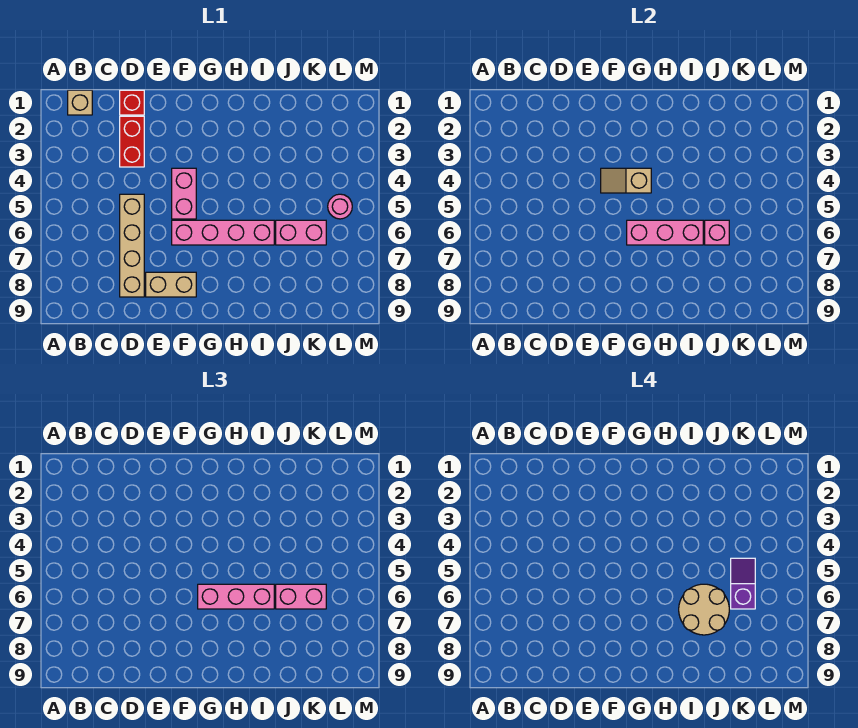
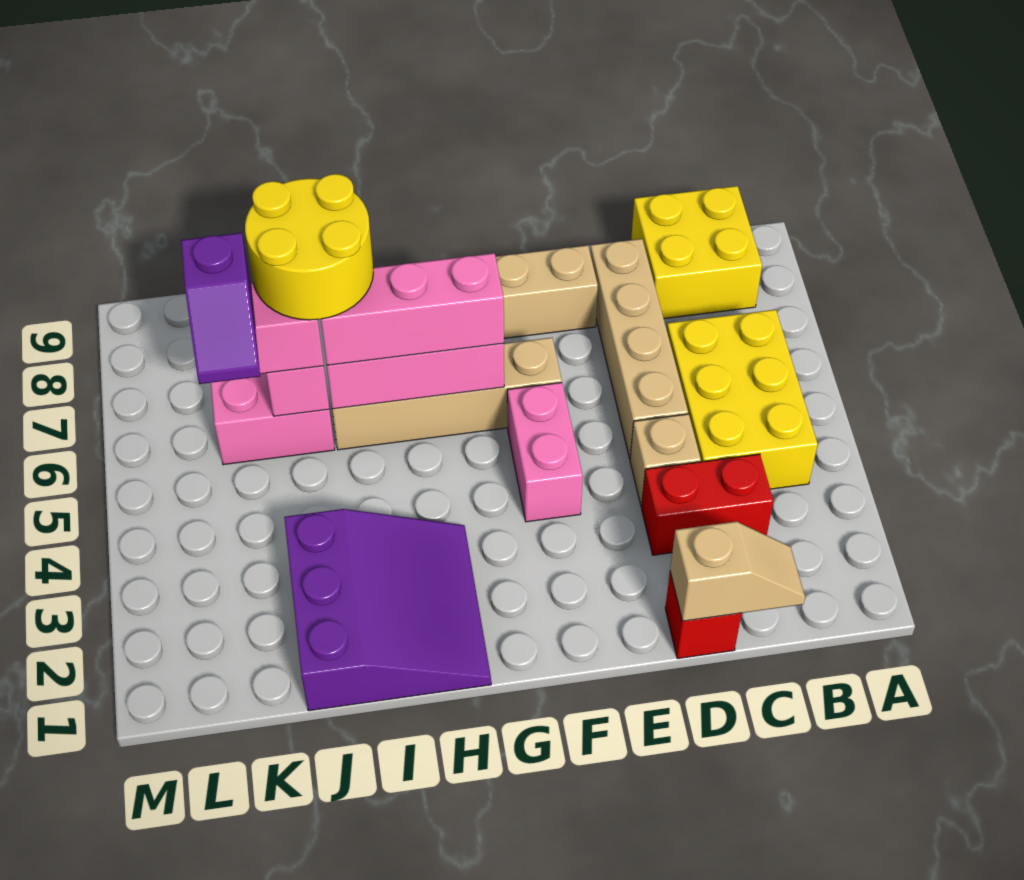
tan brick B1 level 1 -> tan brick D4 level 1
none -> yellow brick B4:C6 level 1
none -> yellow brick B8:C9 level 1
red brick D2:D3 level 1 -> red brick C3:D3 level 1
tan slope F4:G4 level 2 top G -> tan slope C1:D1 level 2 top D
pink brick F6:I6 level 1 -> tan brick F6:I6 level 1
none -> purple slope H1:J3 level 1 top J
tan round brick I6:J7 level 4 -> yellow round brick I6:J7 level 4
pink round brick L5 level 1 -> none

